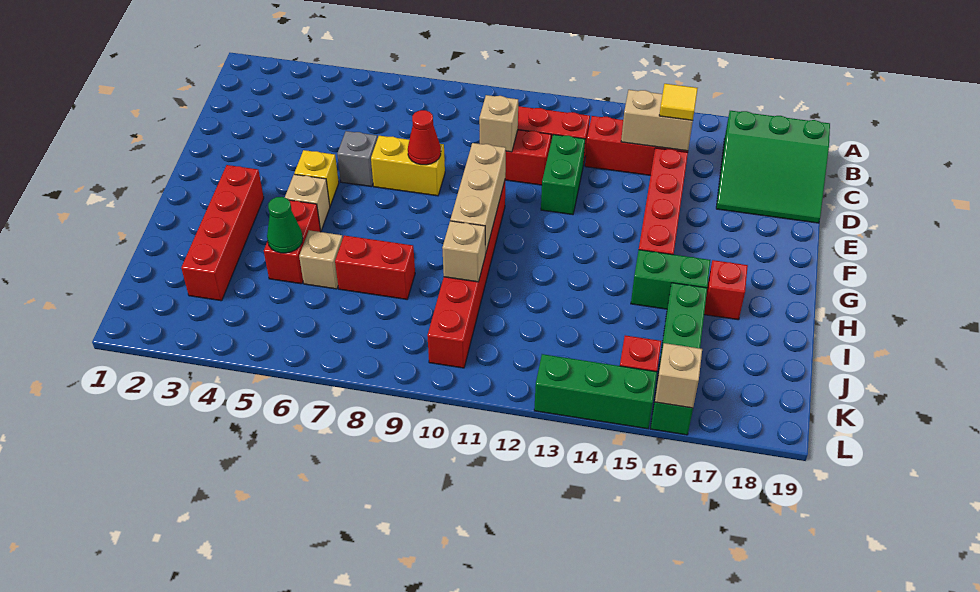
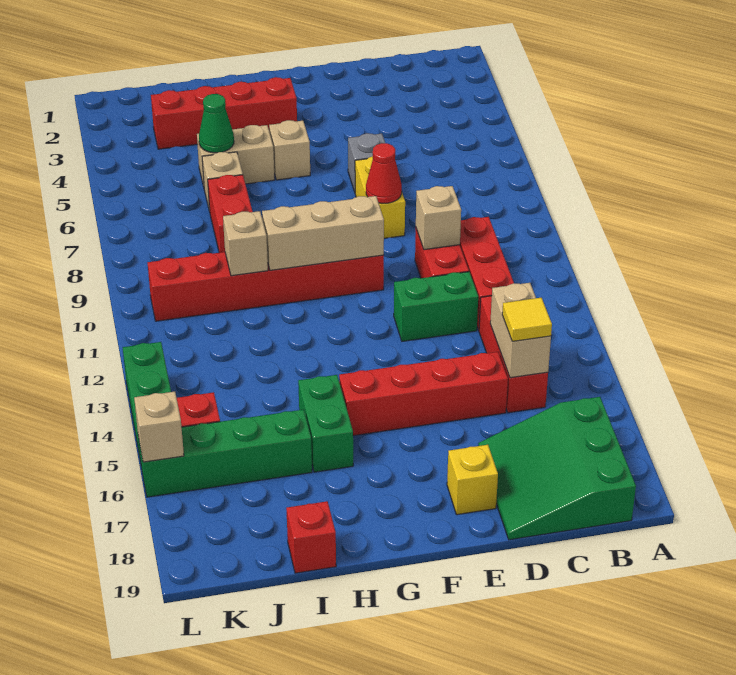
yellow brick F5 level 1 -> yellow brick E18 level 1
red brick H5:I5 level 1 -> tan brick H5:I5 level 1
red brick H17 level 1 -> red brick I19 level 1

